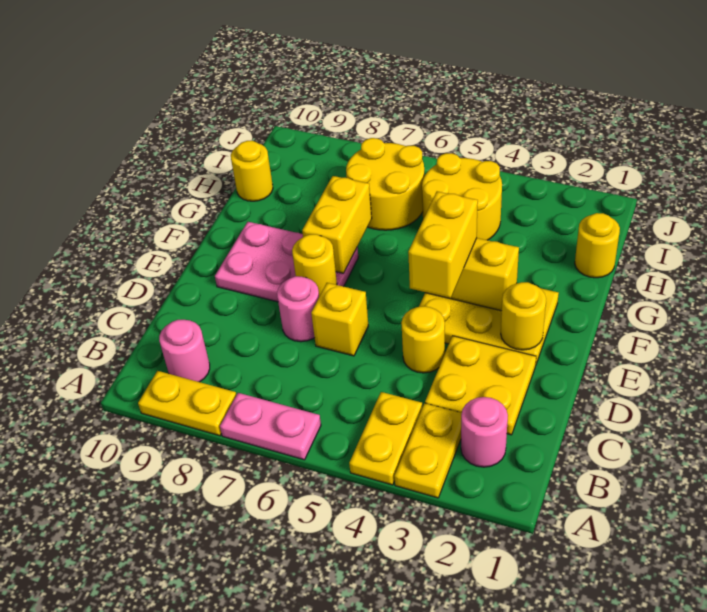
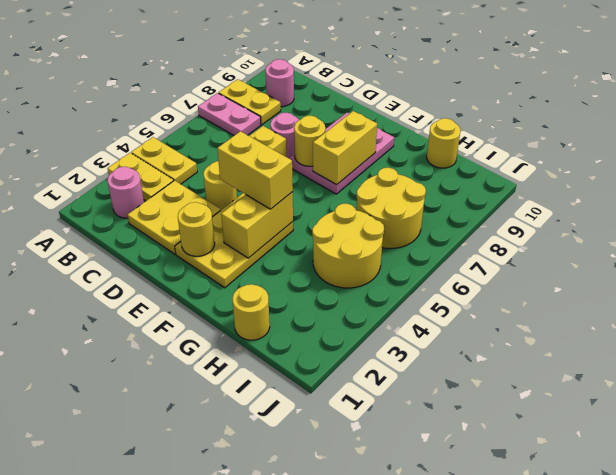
pink plate A6:A7 level 1 -> pink plate A7:B7 level 1
yellow plate A8:A9 level 1 -> yellow plate A8:B8 level 1
yellow brick F7:G7 level 2 -> yellow brick F7:F8 level 2

